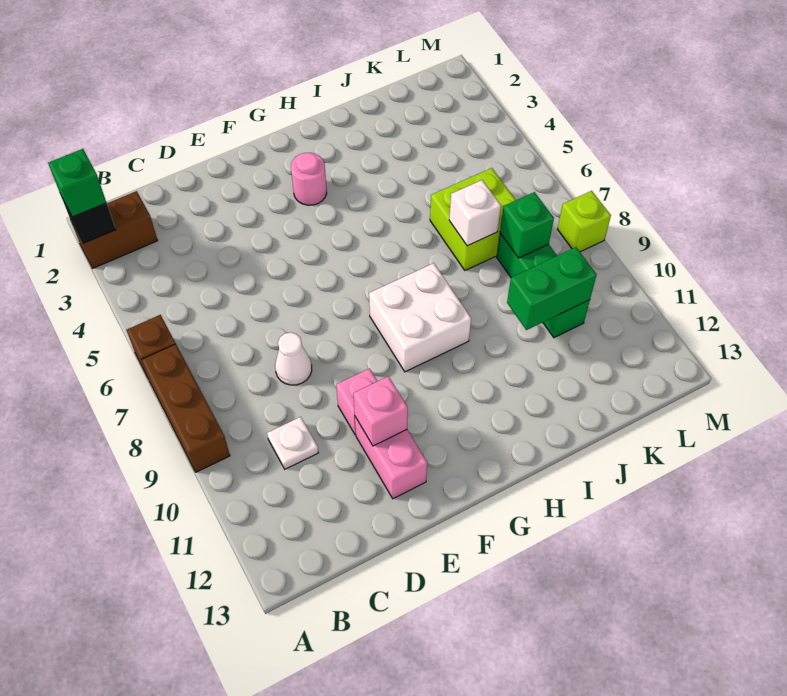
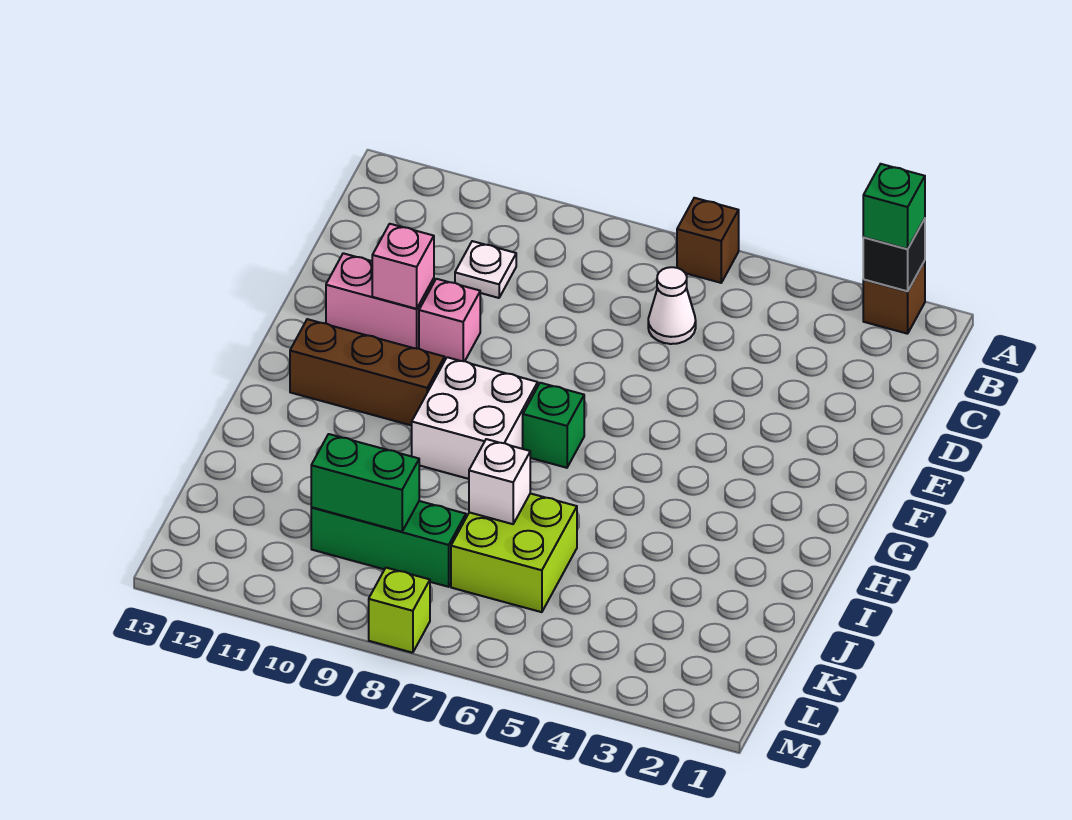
brown brick A2:B2 level 1 -> brown brick A2 level 1
brown brick A7:A9 level 1 -> brown brick G10:G12 level 1
white cone D8 level 1 -> white cone C6 level 1
pink round brick G3 level 1 -> none
green brick J10:K10 level 2 -> green brick K9:K10 level 2
green brick K8 level 2 -> green brick G7 level 1

